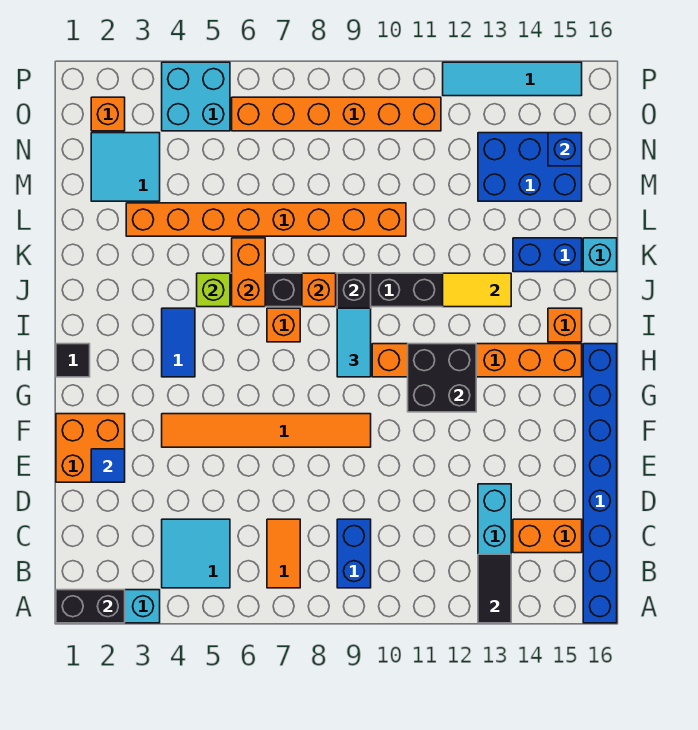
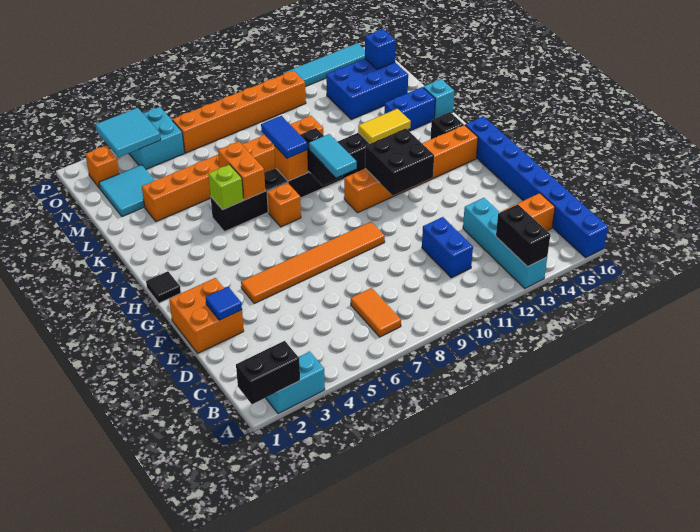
black tile A13:B13 level 2 -> black brick A13:B13 level 2
cyan tile B4:C5 level 1 -> cyan tile O3:P4 level 2
blue brick B9:C9 level 1 -> blue brick C11:D11 level 1
blue tile H4:I4 level 1 -> blue tile J8:K8 level 3
orange brick I15 level 1 -> black brick I15 level 1

